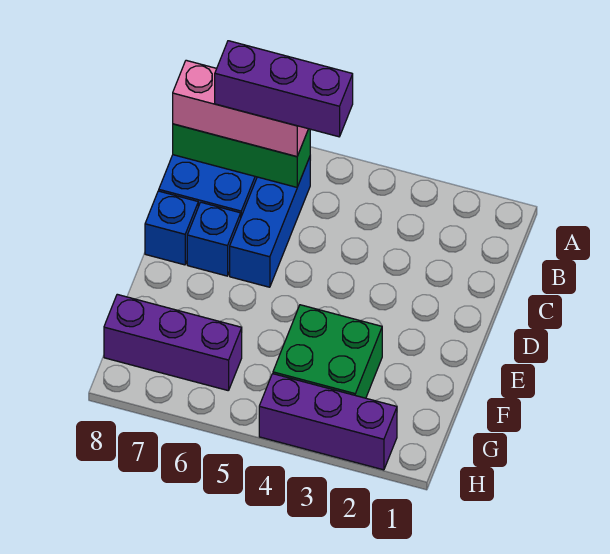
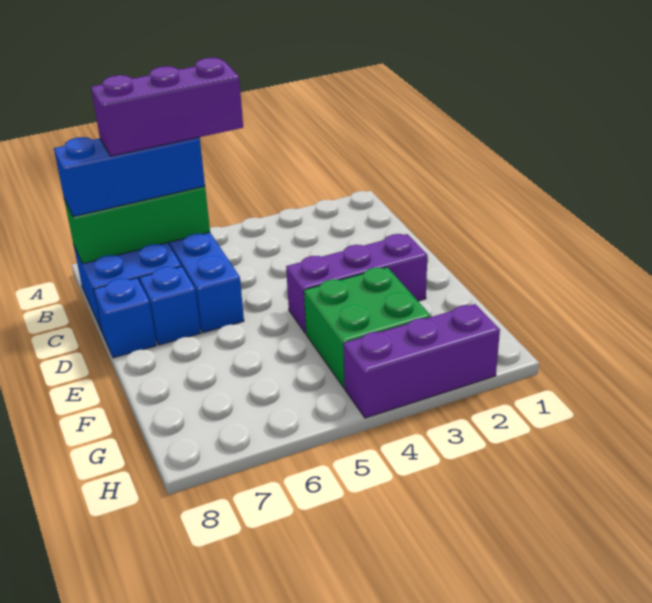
pink brick B6:B8 level 3 -> blue brick B6:B8 level 3
purple brick G6:G8 level 1 -> purple brick E2:E4 level 1

